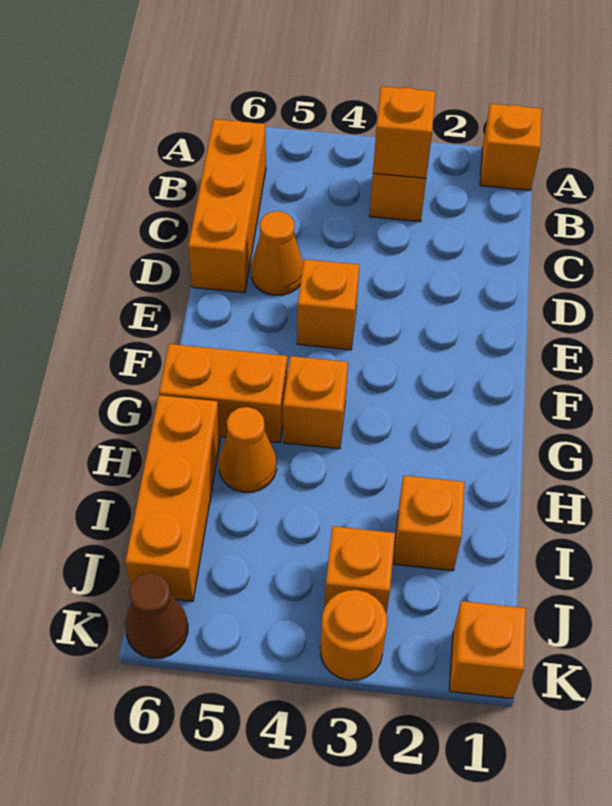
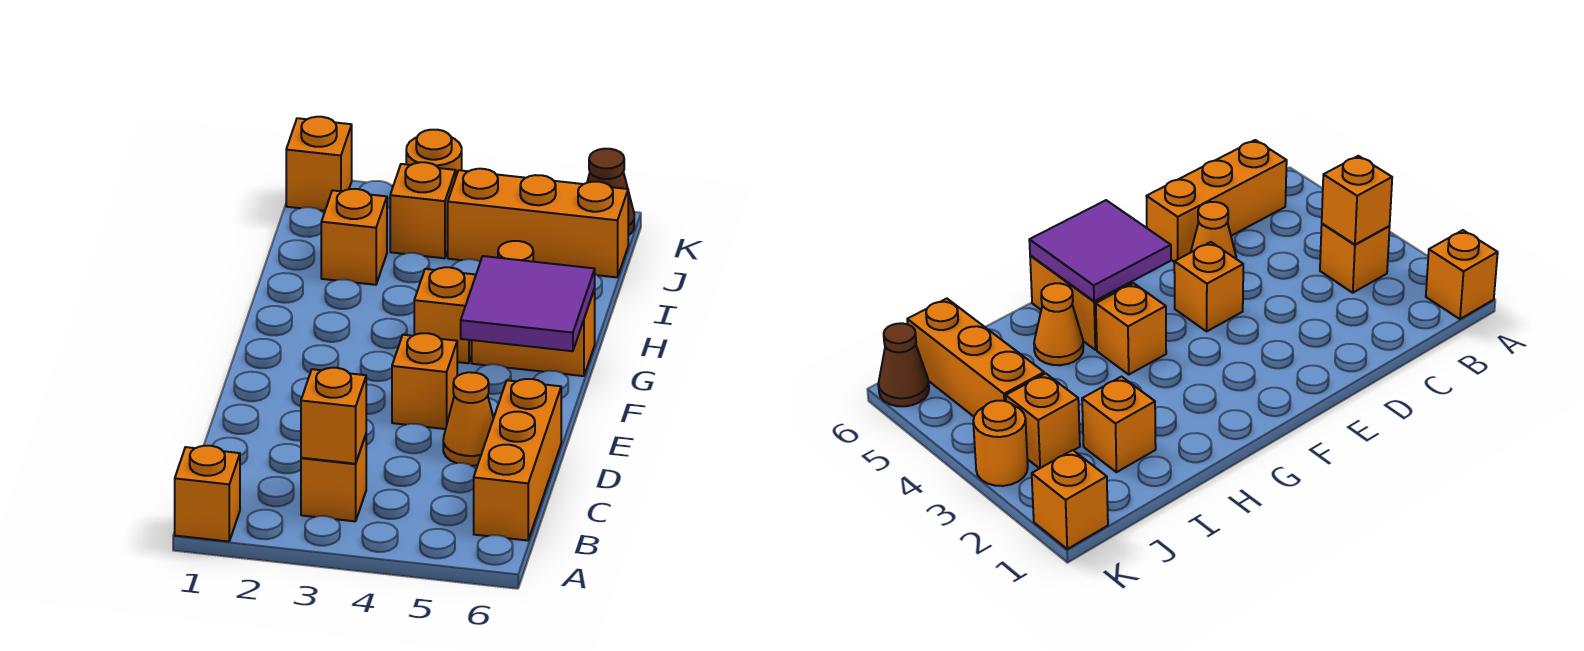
none -> purple tile F5:G6 level 2
orange brick H6:J6 level 1 -> orange brick J4:J6 level 1

